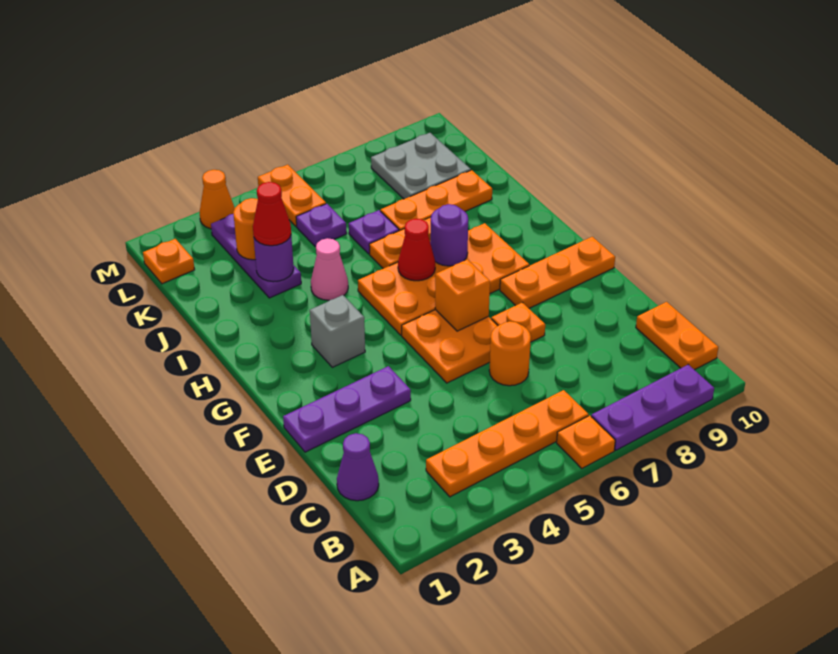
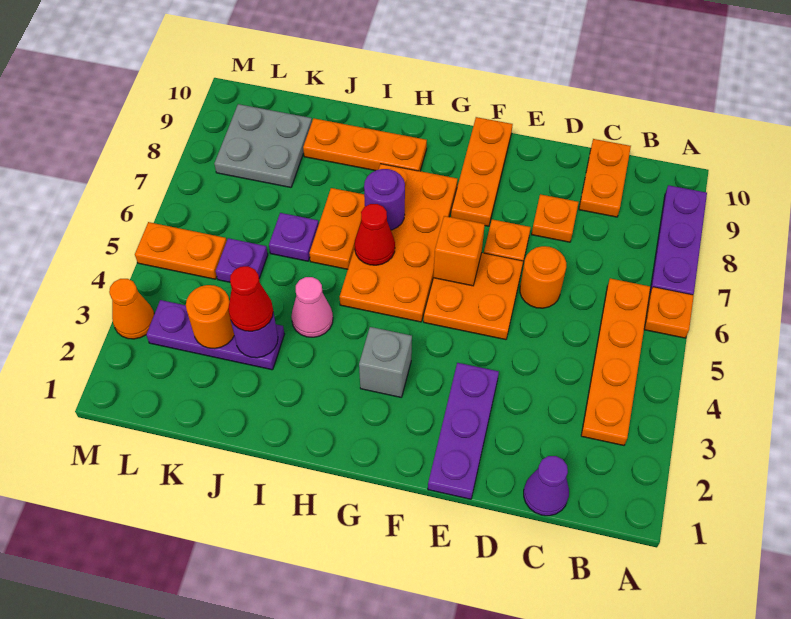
orange plate B10:C10 level 1 -> orange plate C9:C10 level 1
orange plate J7:J9 level 1 -> orange plate H9:J9 level 1
orange plate L1 level 1 -> orange plate D8 level 1

